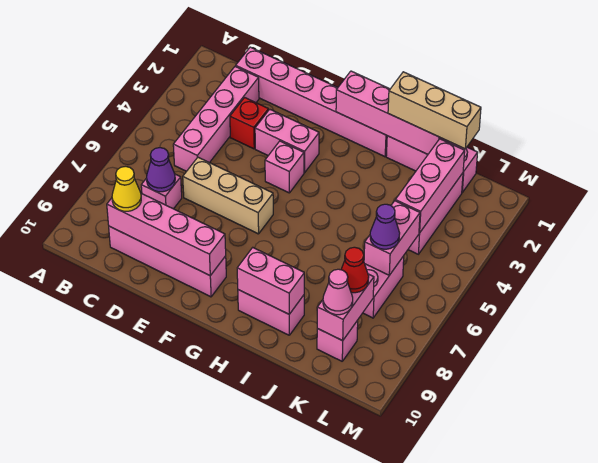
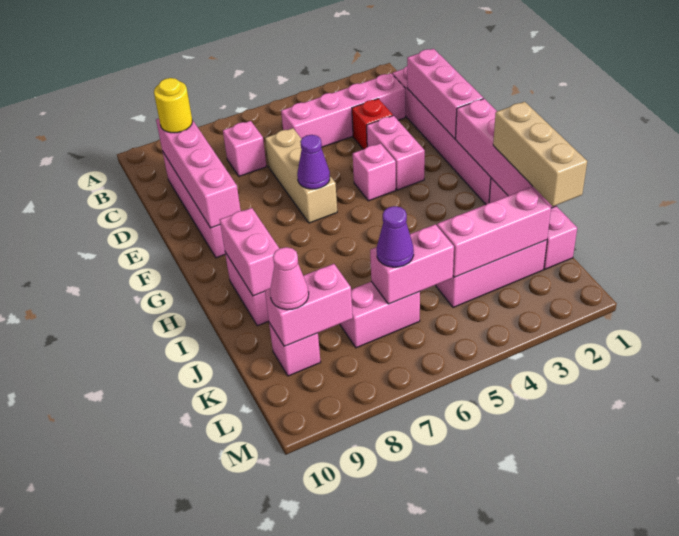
purple cone C7 level 2 -> purple cone F6 level 2
yellow cone C9 level 3 -> yellow round brick C9 level 3
none -> pink brick D1:F1 level 2
red cone K8 level 3 -> none

